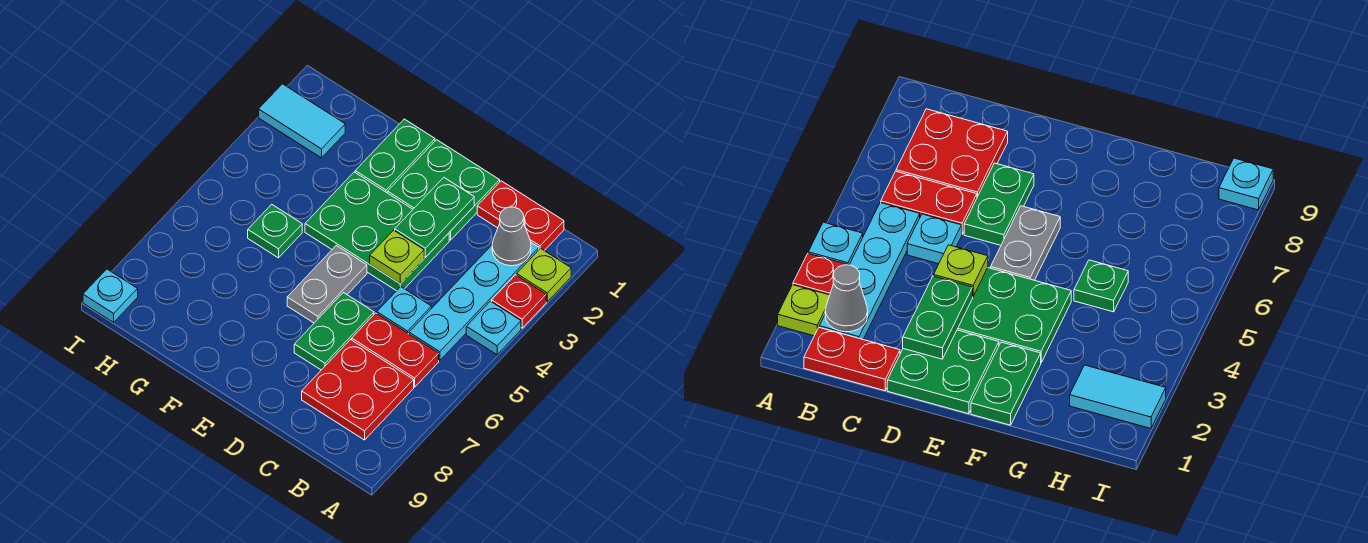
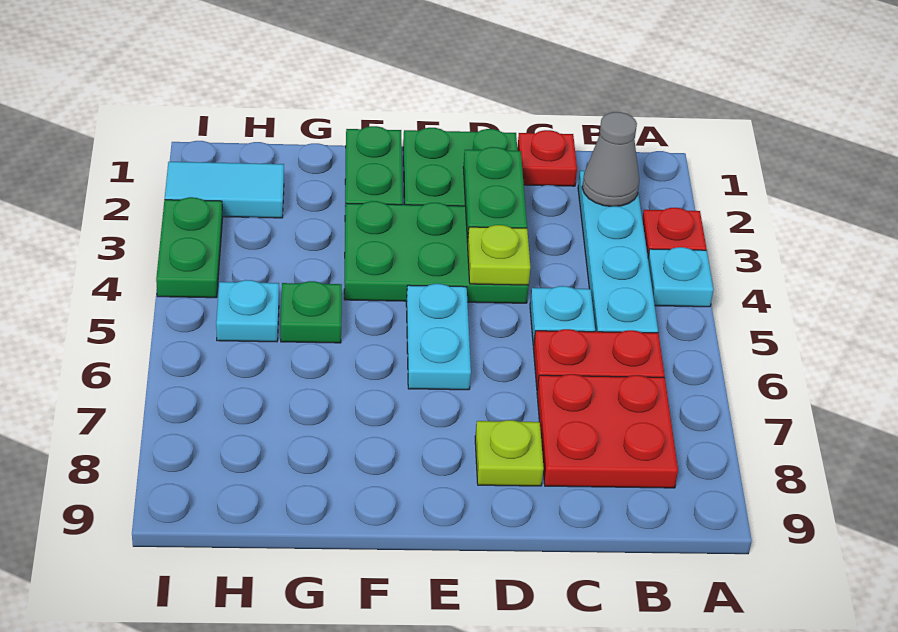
lime plate A2 level 1 -> lime plate D8 level 1
red plate B1:C1 level 1 -> red plate C1 level 1
green plate D6:D7 level 1 -> green plate I3:I4 level 1
grey plate E5:E6 level 1 -> cyan plate E5:E6 level 1
cyan plate I9 level 1 -> cyan plate H5 level 1

